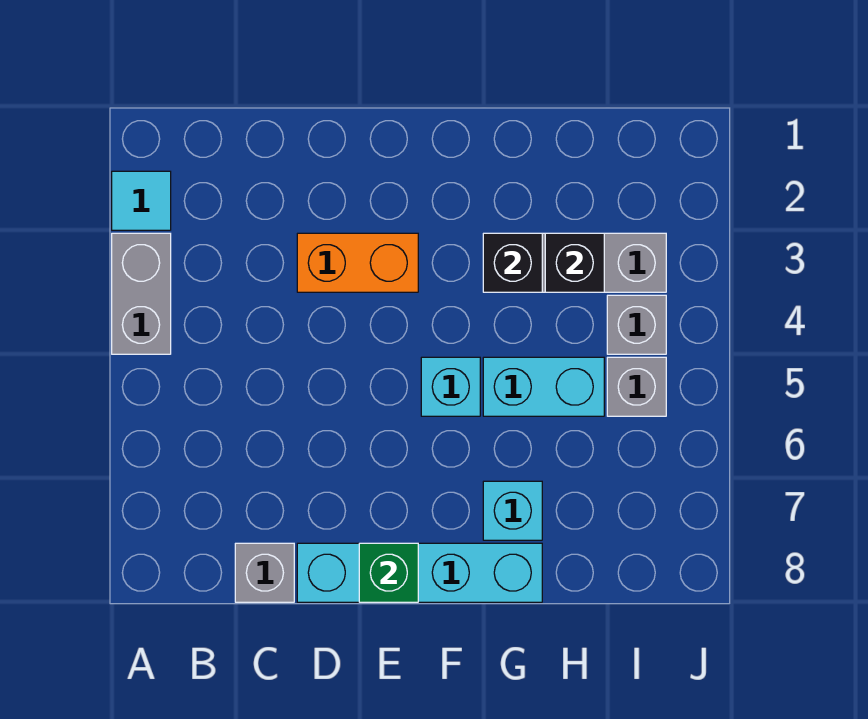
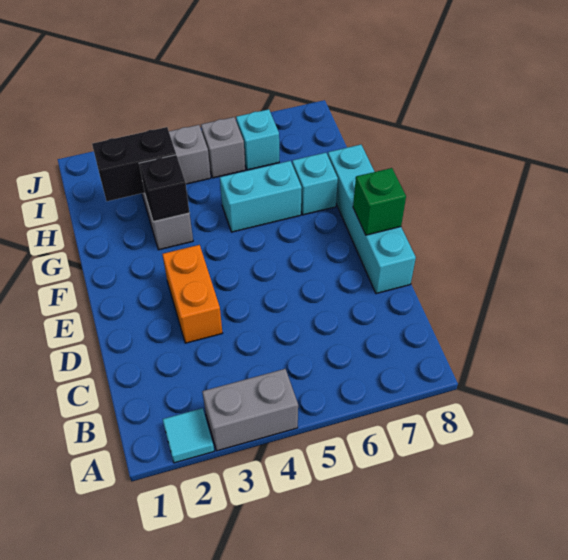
grey brick C8 level 1 -> none
cyan brick F5 level 1 -> cyan brick I6 level 1
cyan brick G5:H5 level 1 -> cyan brick G5:G6 level 1
black brick H3 level 2 -> black brick H2:H3 level 2

